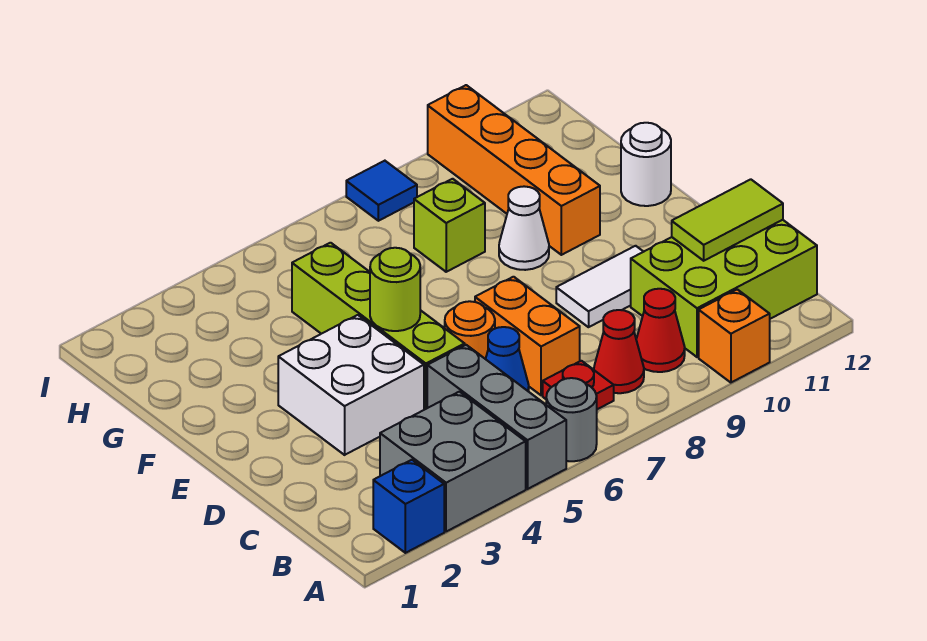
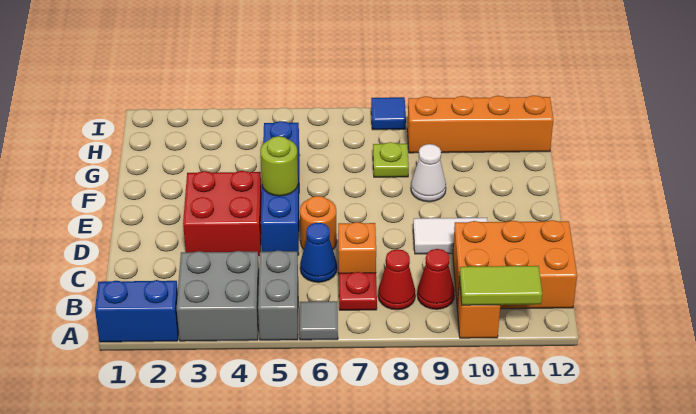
blue brick A2 level 1 -> blue brick A1:A2 level 1
grey brick A5:C5 level 1 -> grey brick A5:B5 level 1
grey round brick A6 level 1 -> grey tile A6 level 1
lime brick B10:C12 level 1 -> orange brick B10:C12 level 1
orange brick C7:D7 level 1 -> orange brick C7 level 1
lime tile C11:C12 level 2 -> lime tile A10:A11 level 2
white brick D3:E4 level 1 -> red brick D3:E4 level 1
lime brick D5:G5 level 1 -> blue brick D5:G5 level 1
orange brick F10:I10 level 1 -> orange brick H9:H12 level 1
white round brick F12 level 1 -> none
lime brick G8 level 1 -> lime plate G8 level 1

